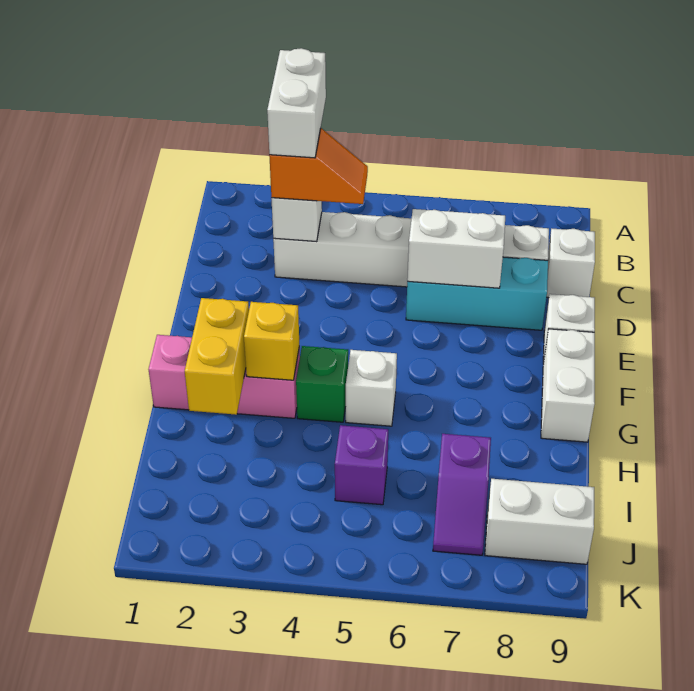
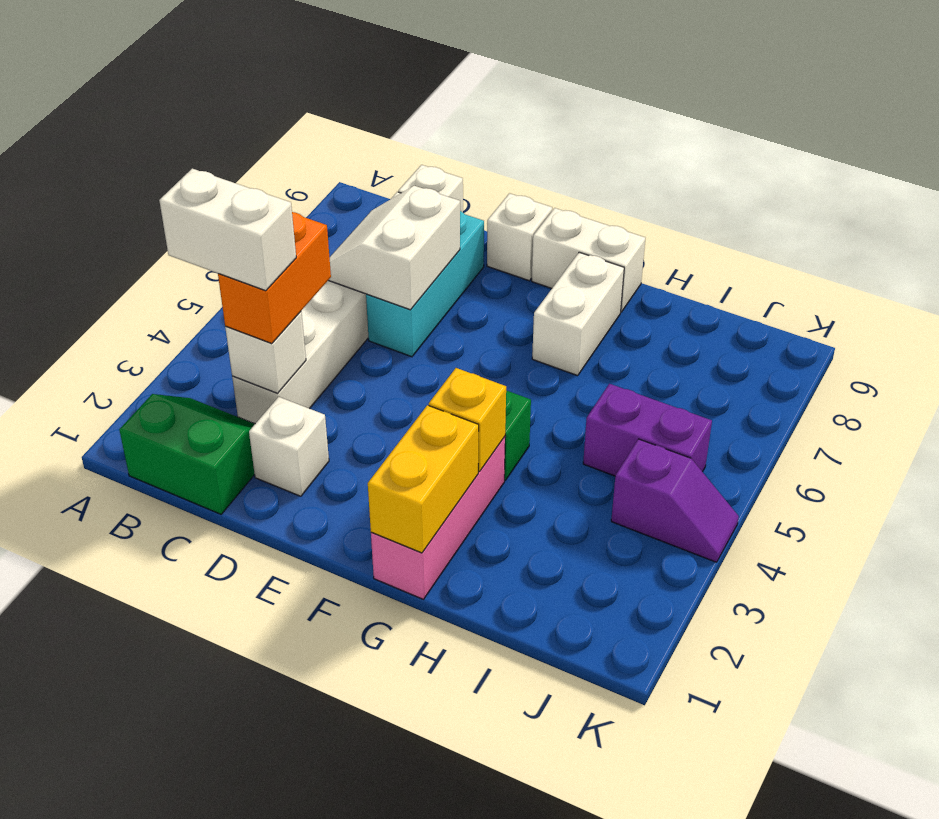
none -> green slope B1:C2 level 1 top 1
orange slope C3:C4 level 3 top 3 -> orange brick C3:C4 level 3
yellow brick G2:H2 level 2 -> yellow brick G1:G2 level 2
white brick G5 level 1 -> white brick D2 level 1
purple brick I5 level 1 -> purple brick I5:J5 level 1
purple slope I7:J7 level 1 top I -> purple slope J4:K4 level 1 top J
white brick J8:J9 level 1 -> white brick G7:G8 level 1

